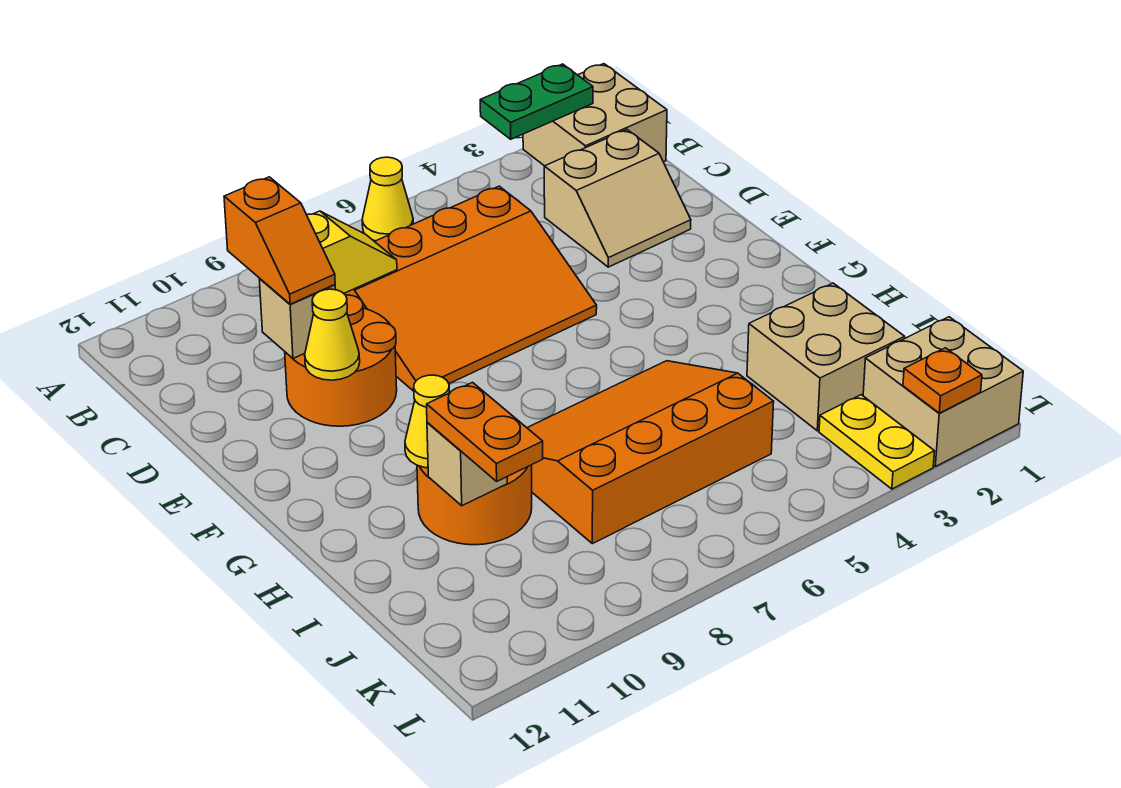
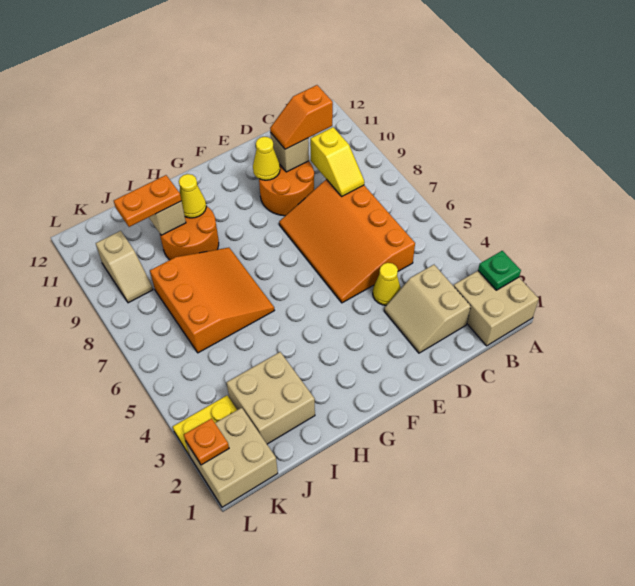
green plate A2:A3 level 2 -> green plate A2 level 2
yellow cone A6 level 1 -> yellow cone D4 level 1
orange slope H5:J8 level 1 top J -> orange slope H6:J8 level 1 top J
none -> tan slope K9:K10 level 1 top 10

